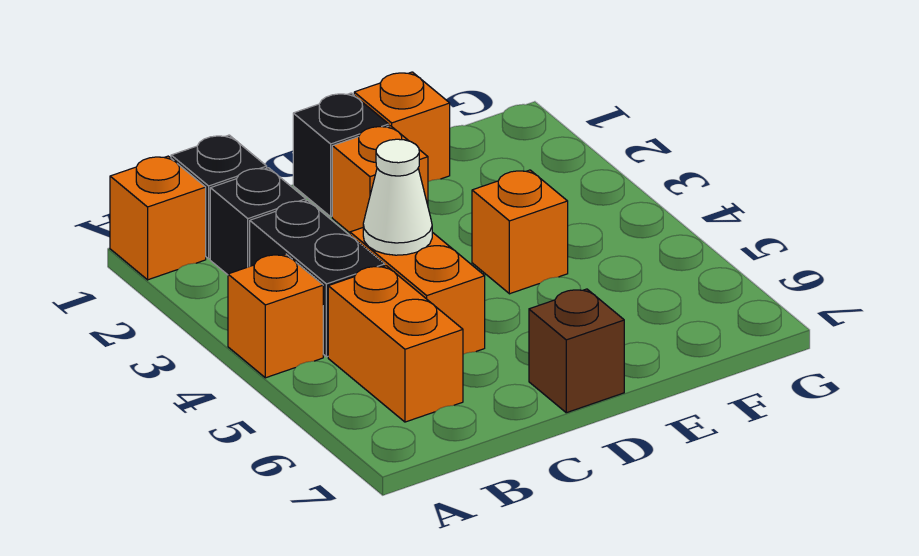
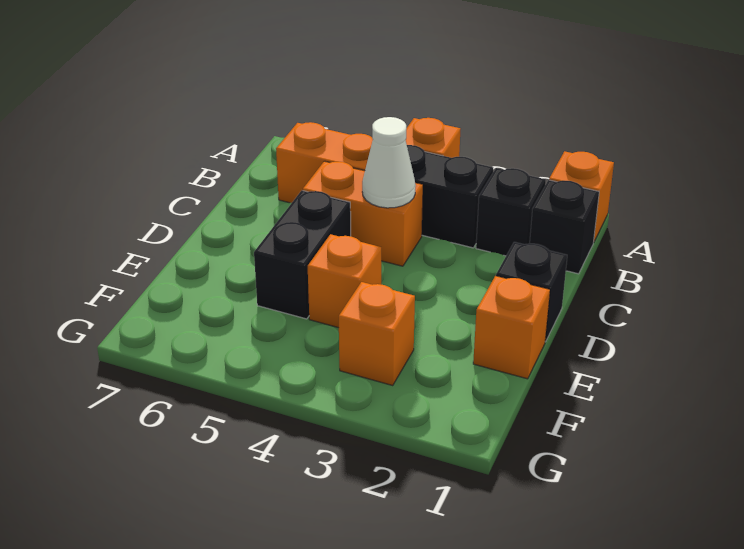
orange brick D2 level 1 -> orange brick F3 level 1
none -> black brick D5:E5 level 1
brown brick D7 level 1 -> none

